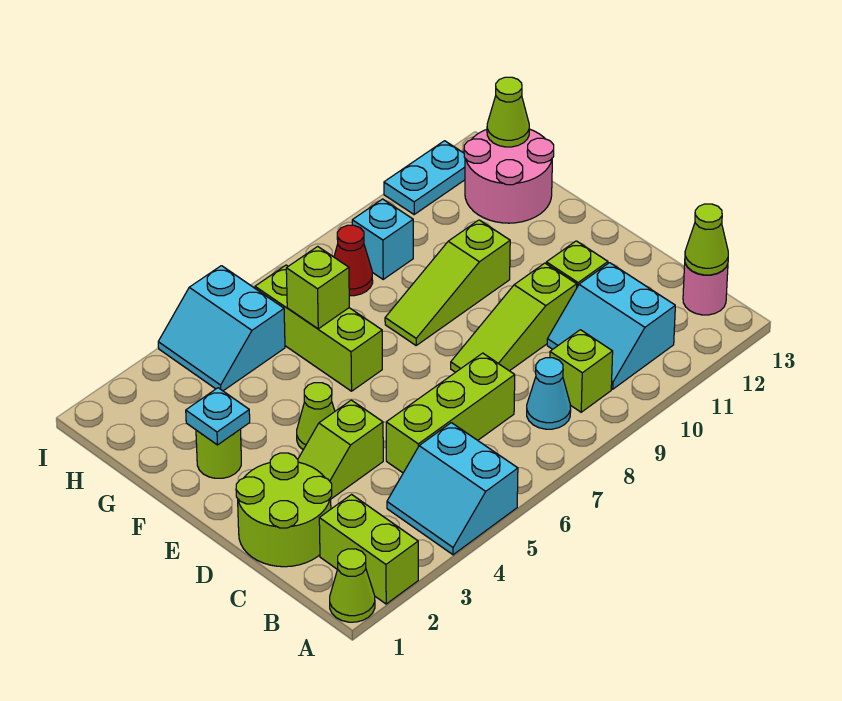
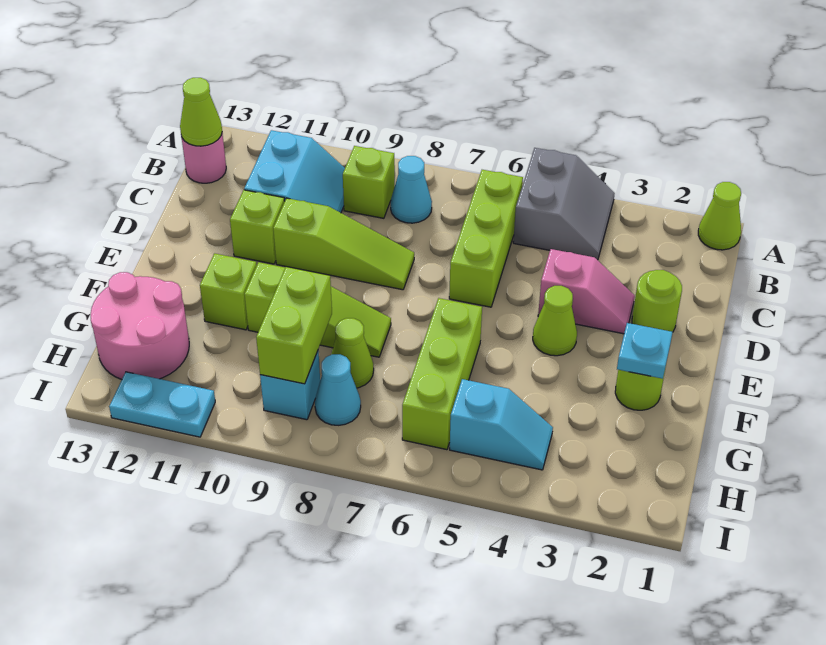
lime brick A2:B2 level 1 -> lime brick G9:H9 level 2
cyan slope A4:B5 level 1 top 5 -> grey slope A4:B5 level 1 top 5
lime round brick C1:D2 level 1 -> lime round brick D2 level 1
lime brick C5:C7 level 1 -> lime brick B6:D6 level 1
lime slope D3:D4 level 1 top 4 -> pink slope D3:D4 level 1 top 4
lime brick G6 level 2 -> lime brick F11 level 1
cyan slope H4:I5 level 1 top 5 -> cyan slope H4:H5 level 1 top 5
red cone H8 level 1 -> cyan cone H8 level 1
lime cone H13 level 2 -> lime cone G8 level 1

